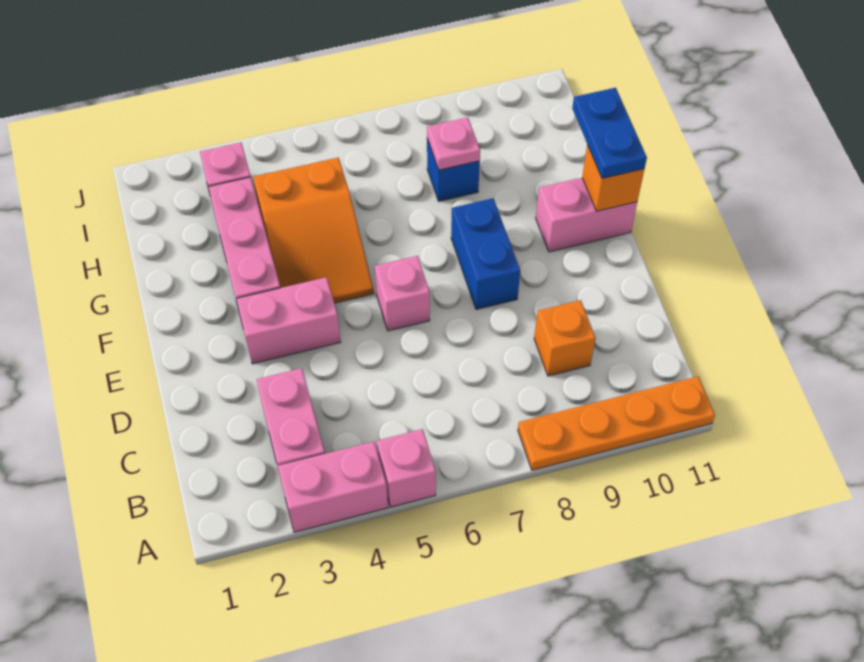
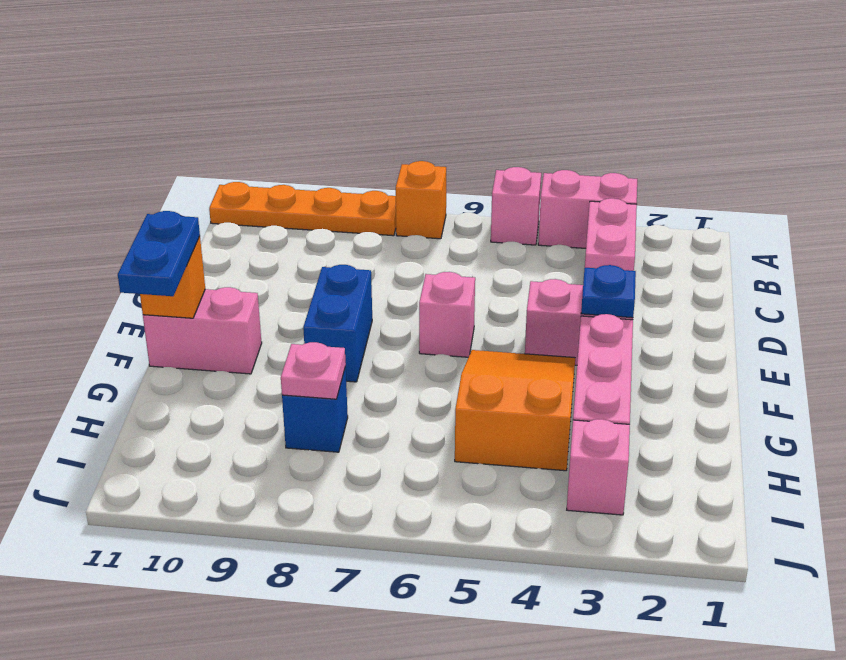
orange brick C9 level 1 -> orange brick A7 level 1
none -> blue plate E3 level 2

